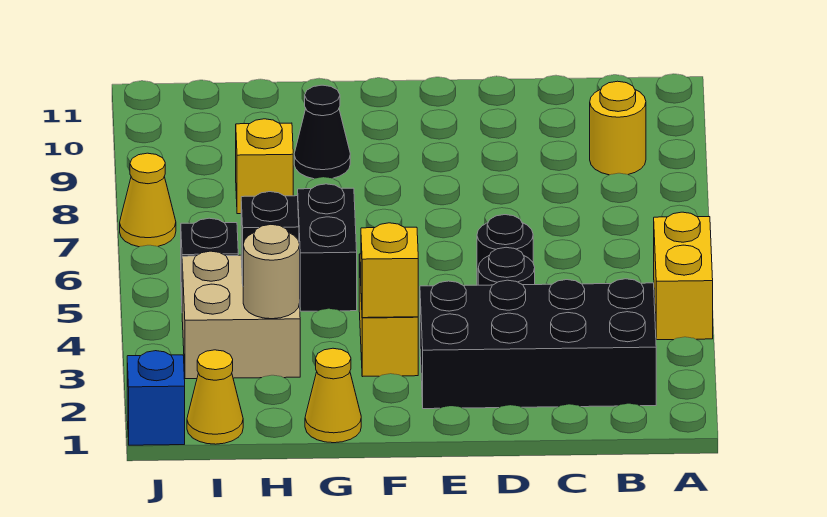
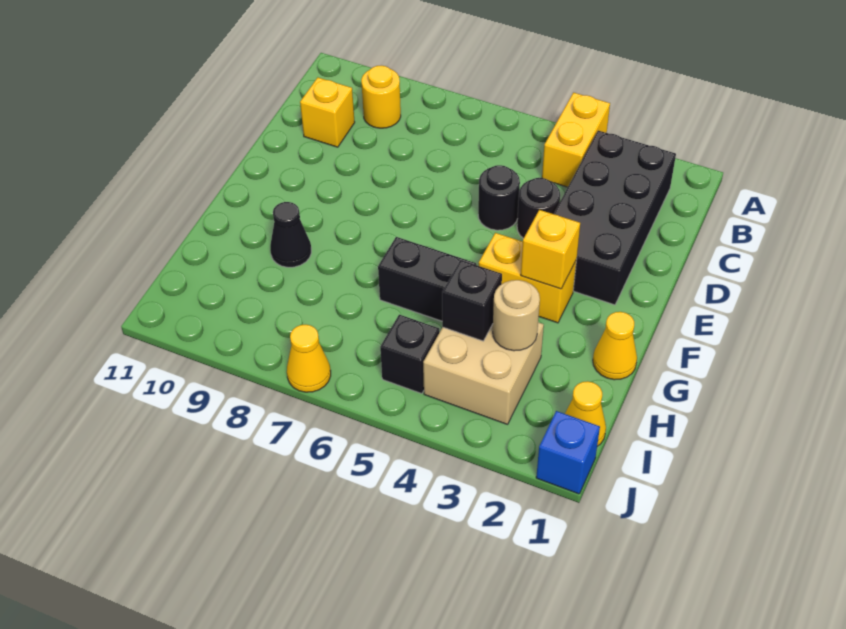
yellow brick A4:A5 level 1 -> yellow brick A4:B4 level 1
yellow brick H8 level 1 -> yellow brick C10 level 1

